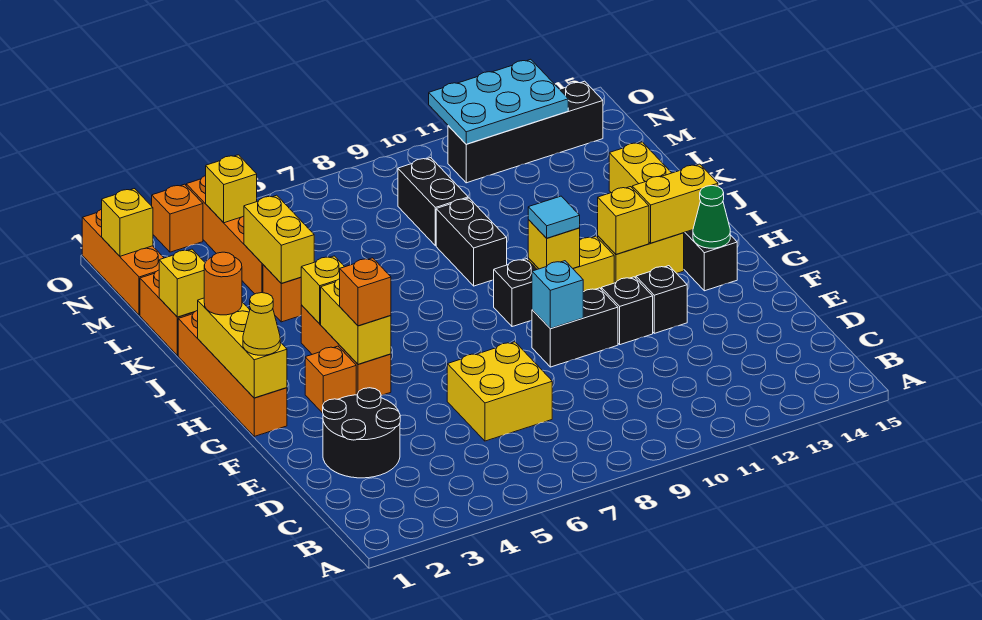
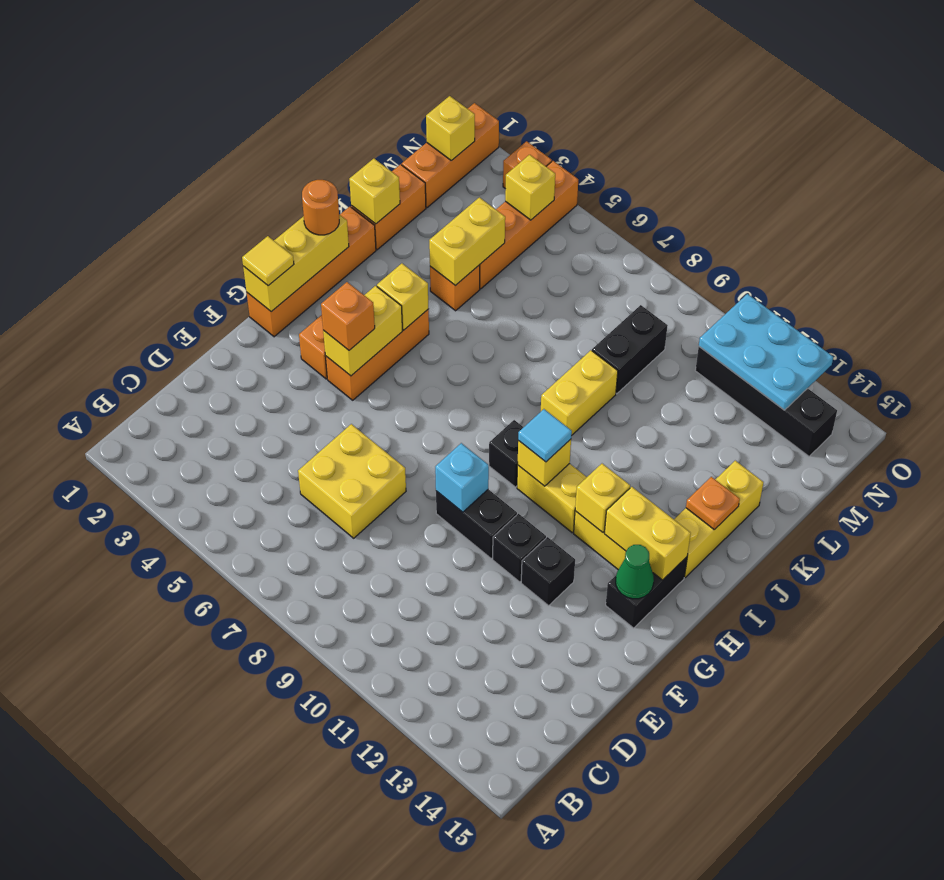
black round brick D2:E3 level 1 -> none
yellow cone G1 level 3 -> yellow tile G1 level 3
black brick J9:K9 level 1 -> yellow brick J9:K9 level 1
none -> orange plate J14 level 2

